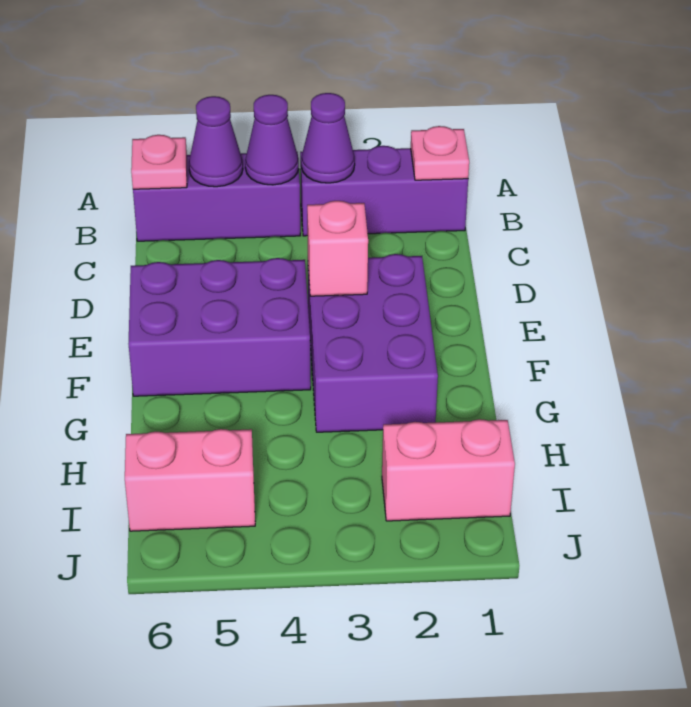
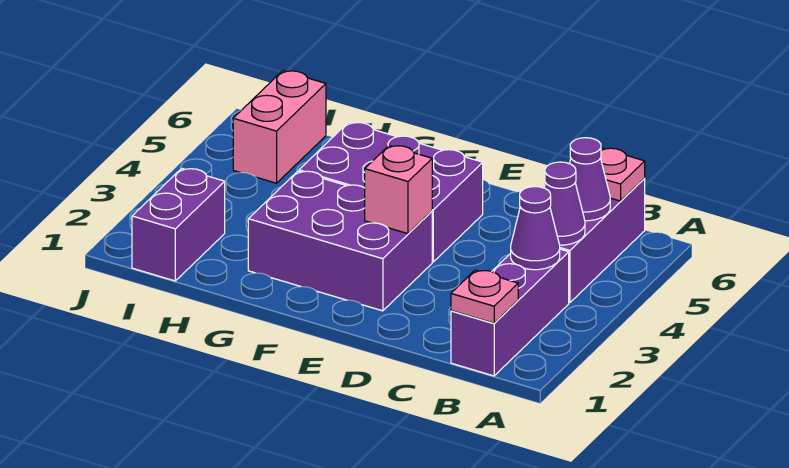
purple brick E4:F6 level 1 -> purple brick E4:G5 level 1
pink brick I1:I2 level 1 -> purple brick I1:I2 level 1

